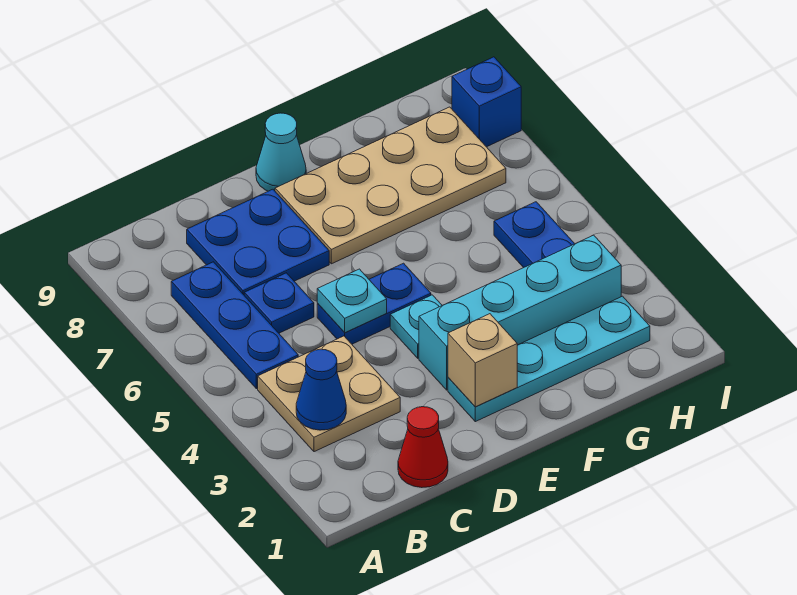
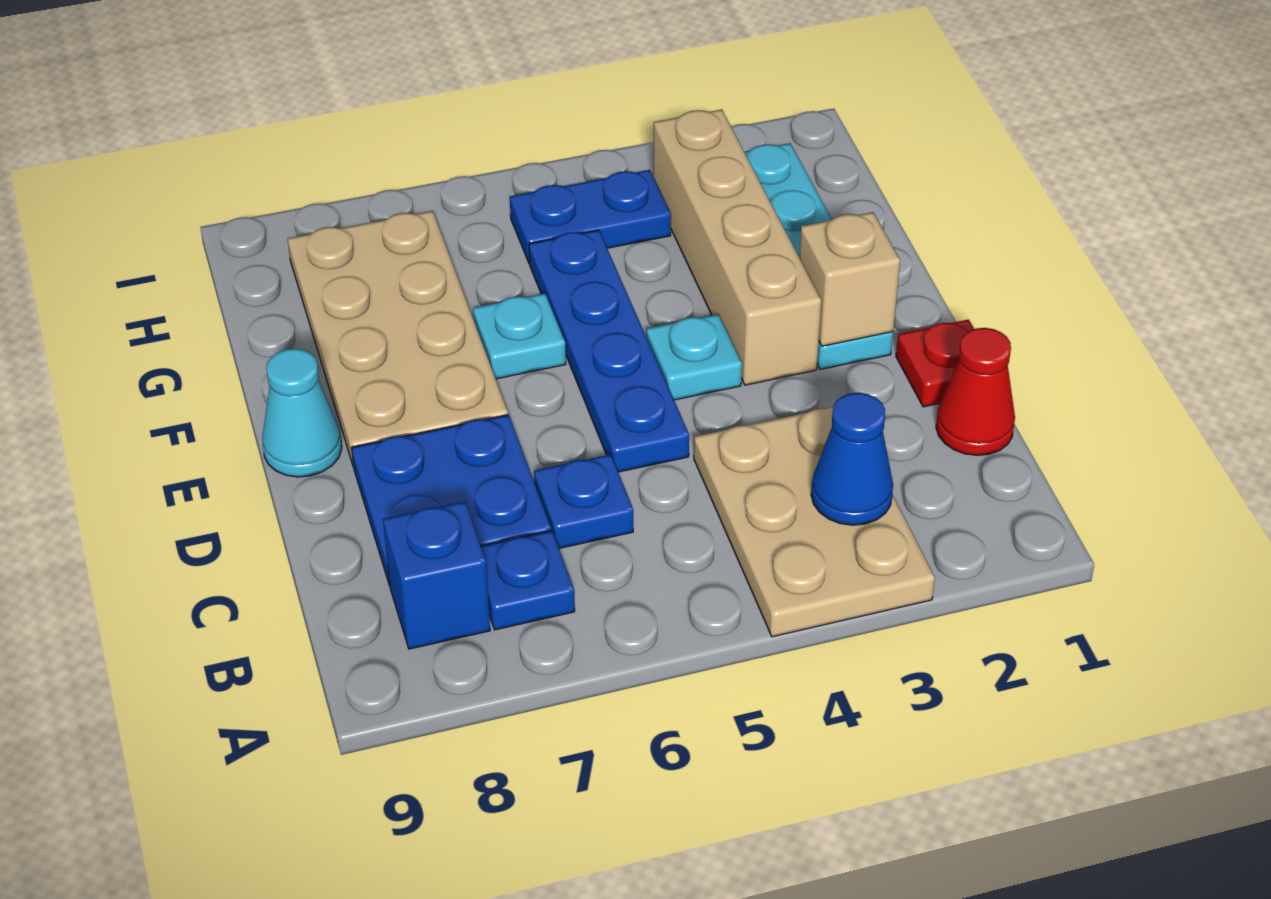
tan plate B3:C4 level 1 -> tan plate A3:C4 level 1
blue plate B5:B7 level 1 -> blue plate B7 level 1
none -> red plate D1 level 1
blue plate D5:E5 level 1 -> blue plate D5:G5 level 1
cyan plate D5 level 2 -> cyan plate F6 level 1
cyan brick E3:H3 level 1 -> tan brick E3:H3 level 1
blue brick I8 level 1 -> blue brick B8 level 1

